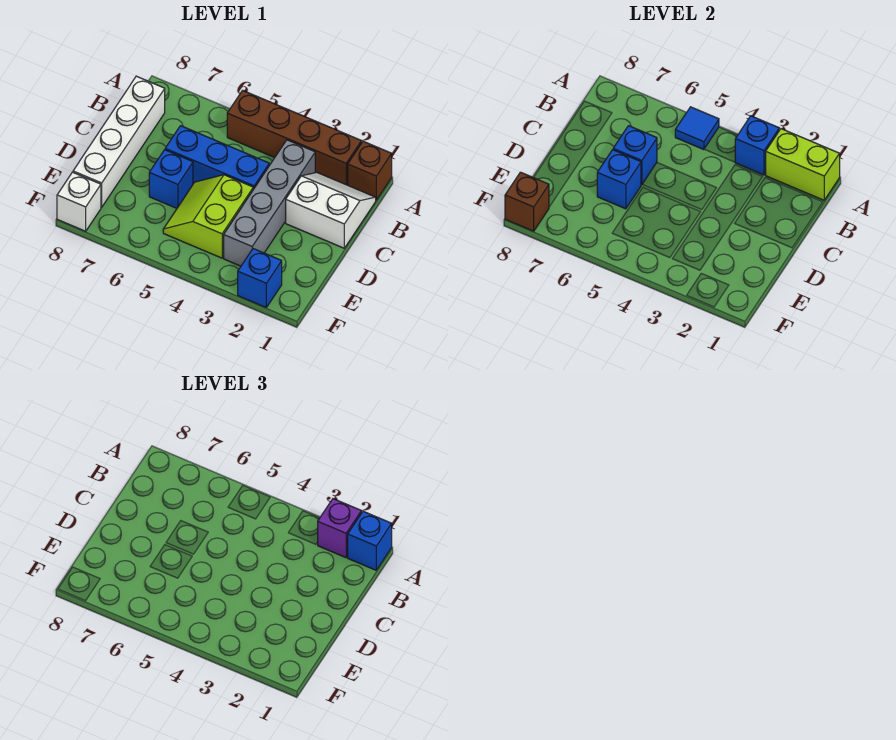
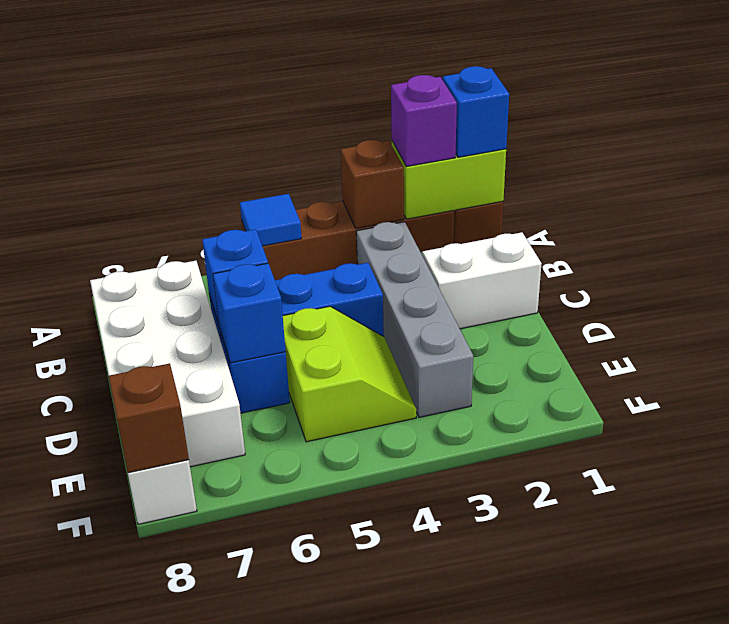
blue brick A3 level 2 -> brown brick A3 level 2
white brick B8:E8 level 1 -> white brick B7:E8 level 1
lime slope D4:E5 level 1 top 4 -> lime slope D4:E5 level 1 top 5
blue brick F2 level 1 -> none

